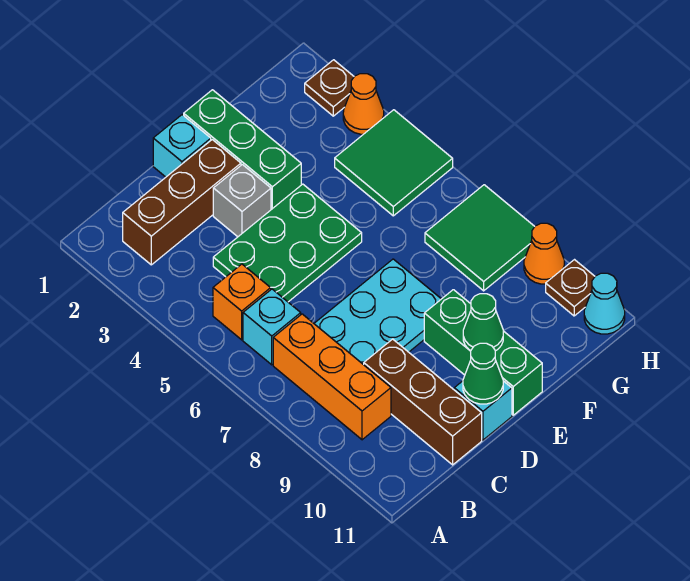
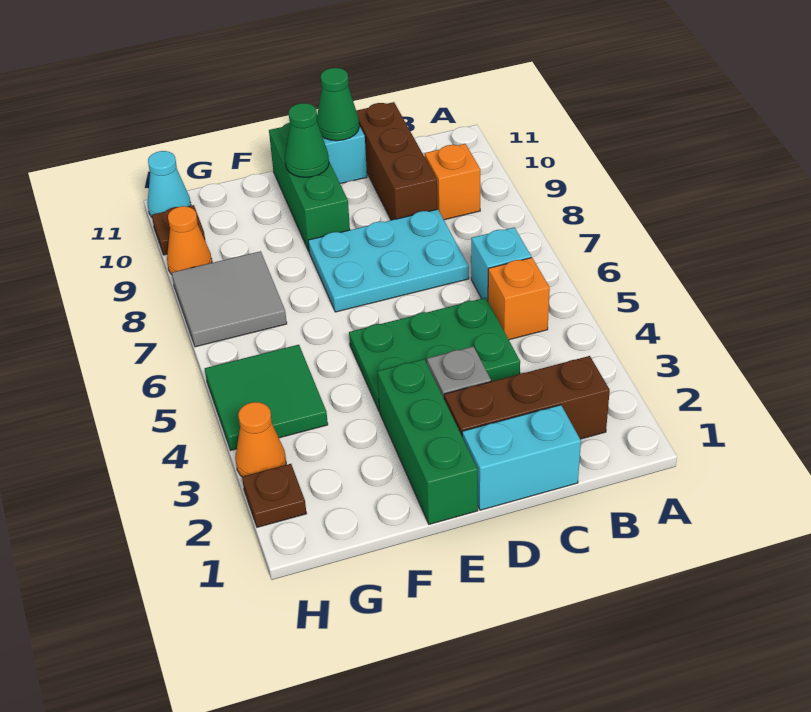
orange brick B7:B9 level 1 -> orange brick B9 level 1
cyan brick D1 level 1 -> cyan brick C1:D1 level 1
green tile G7:H8 level 1 -> grey tile G7:H8 level 1

